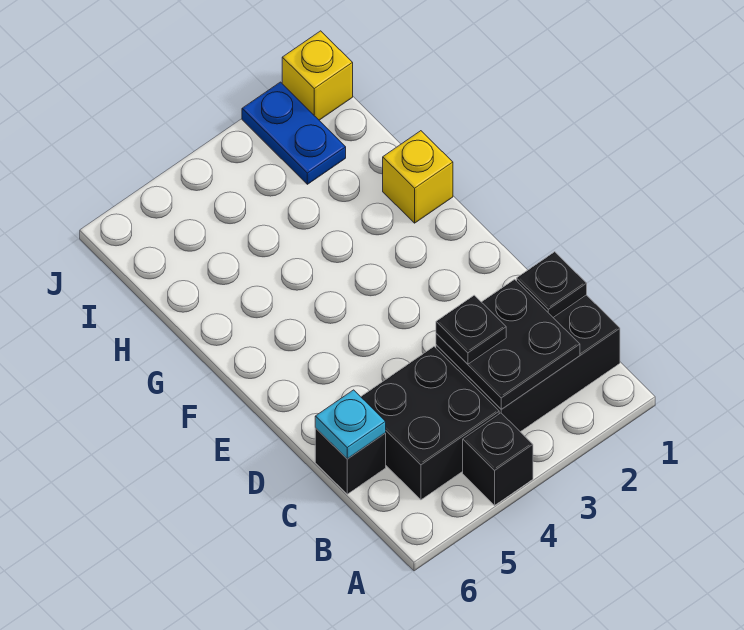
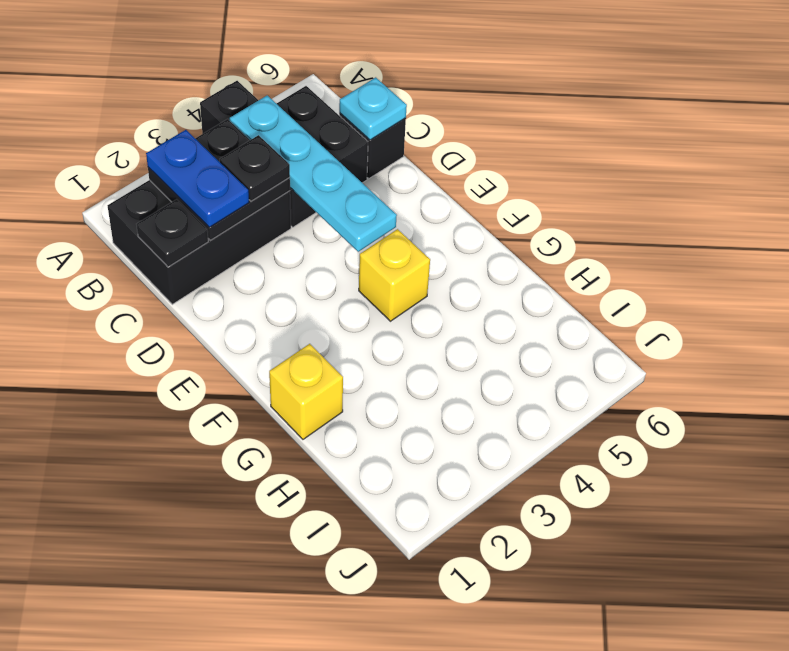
none -> cyan plate B4:E4 level 2
blue plate I2:J2 level 1 -> blue plate B2:C2 level 3
yellow brick J1 level 1 -> yellow brick F4 level 1

